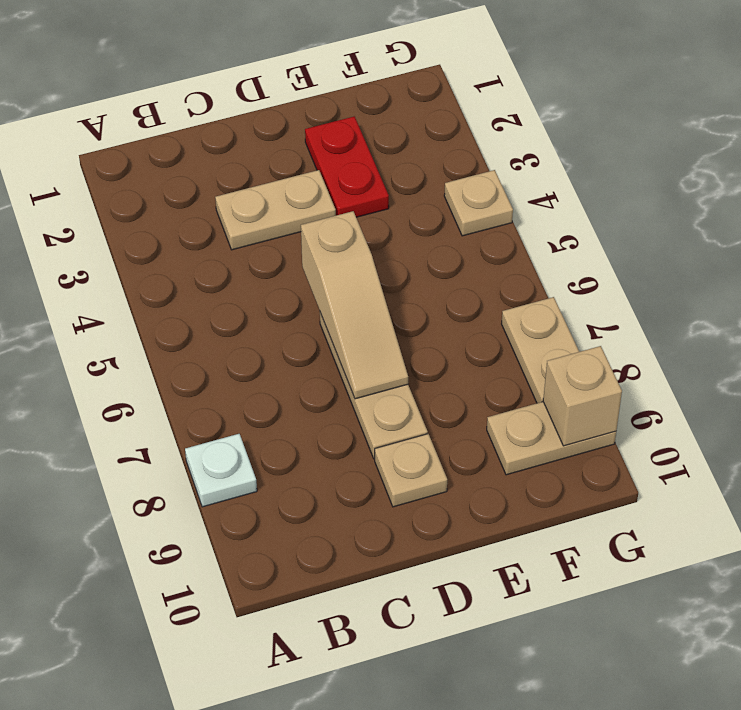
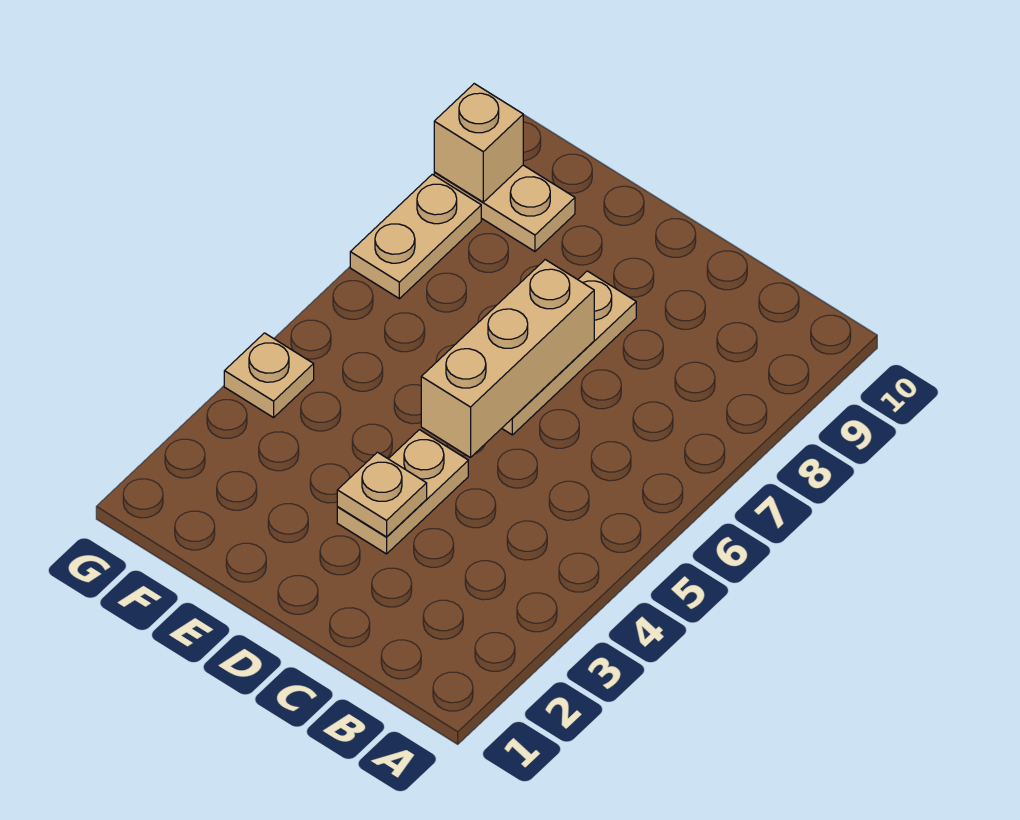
white plate A8 level 1 -> none
tan plate C3:D3 level 1 -> tan plate D3:D4 level 1
tan slope D5:D7 level 2 top 5 -> tan brick D5:D7 level 2
tan plate D9 level 1 -> tan plate D3 level 2
red plate E2:E3 level 1 -> none

